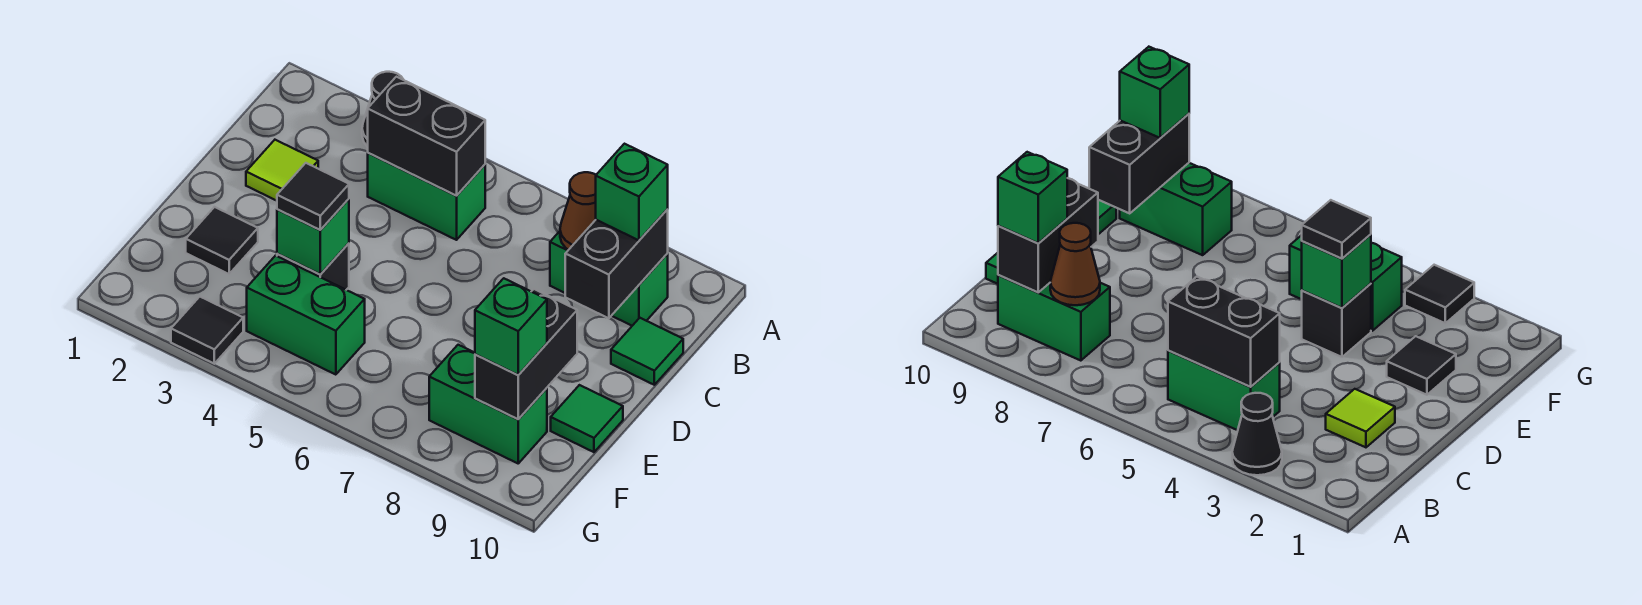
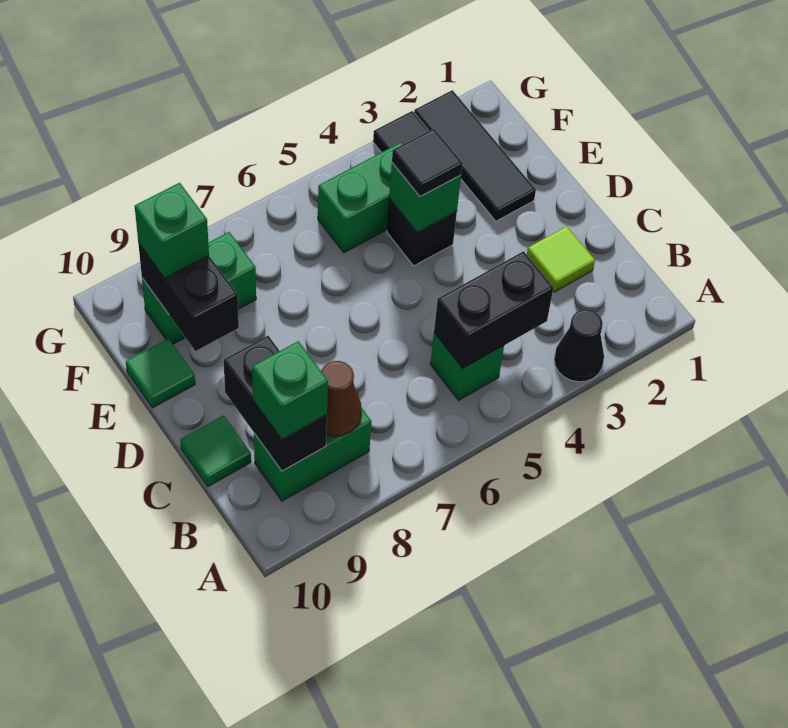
green brick B4:B5 level 1 -> green brick B5 level 1
black tile E2 level 1 -> black tile E2:G2 level 1

